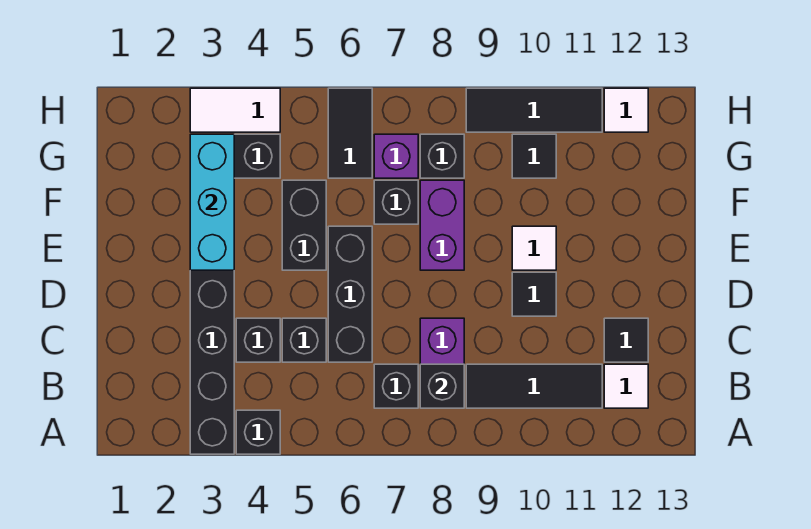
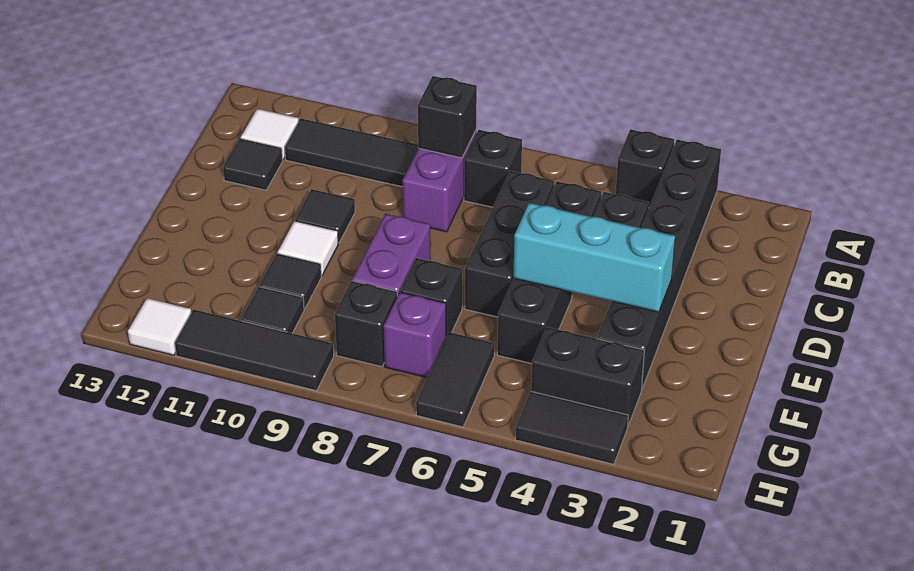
cyan brick E3:G3 level 2 -> cyan brick E3:E5 level 2
none -> black tile F10 level 1
white tile H3:H4 level 1 -> black tile H3:H4 level 1

